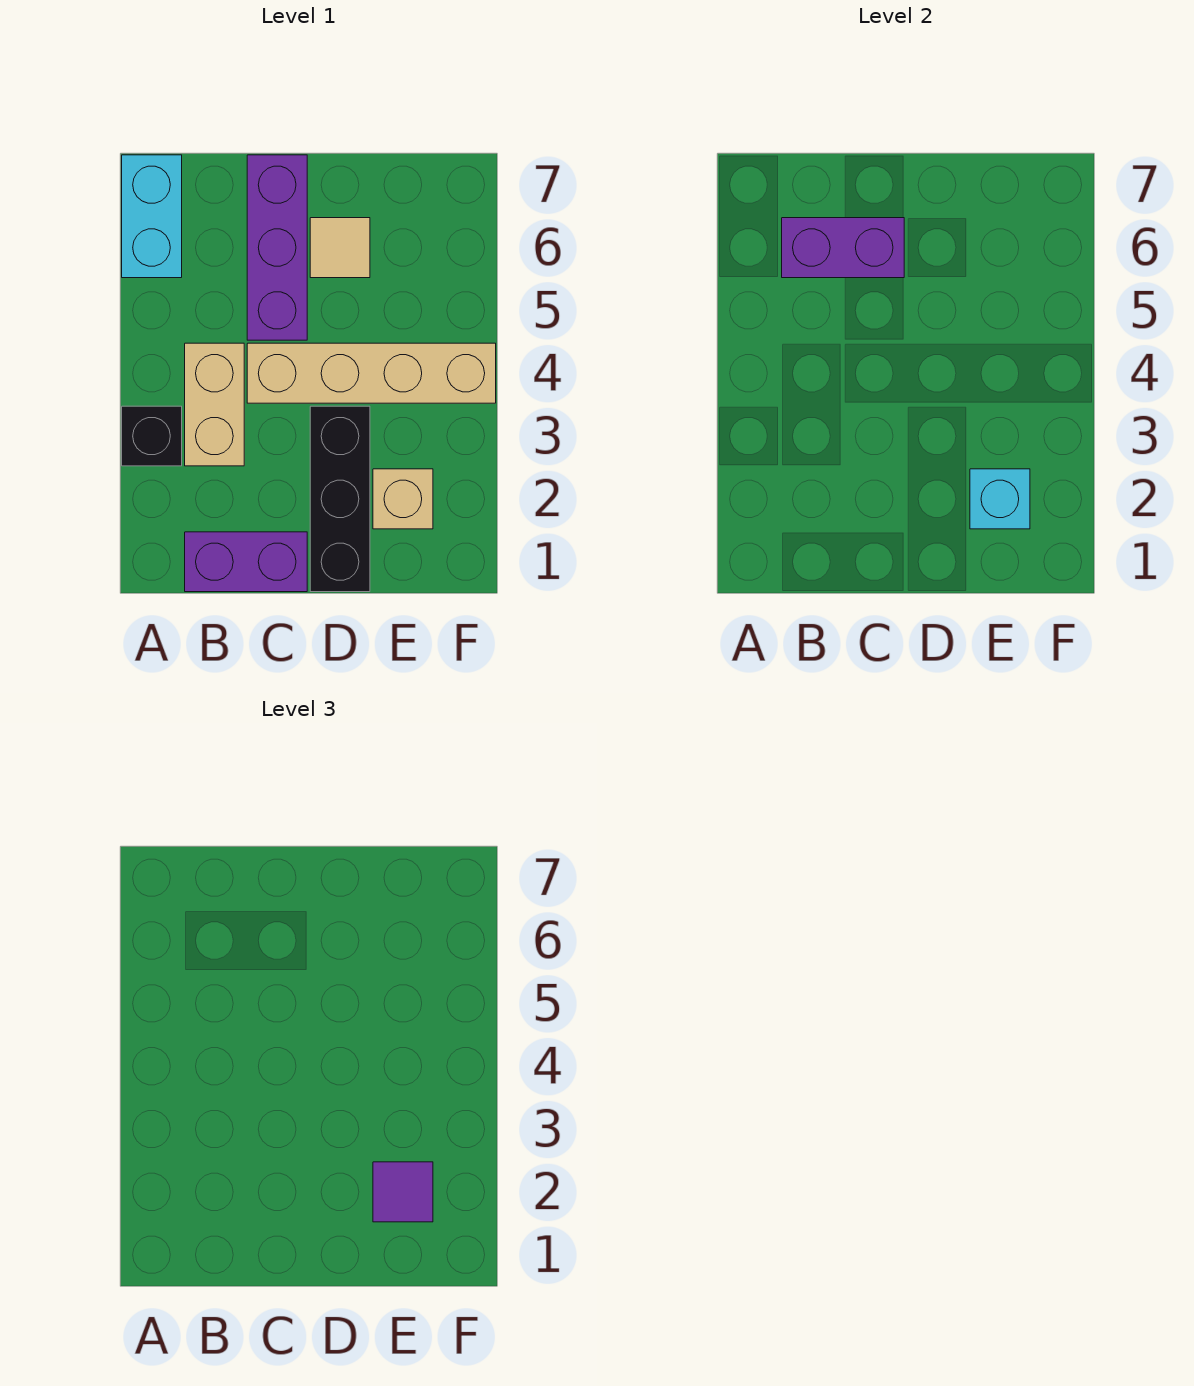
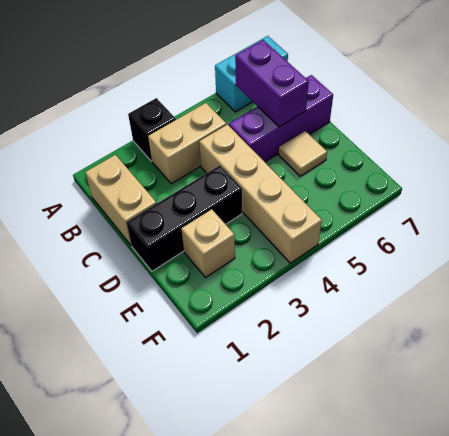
purple brick B1:C1 level 1 -> tan brick B1:C1 level 1
cyan brick E2 level 2 -> none
purple tile E2 level 3 -> none

